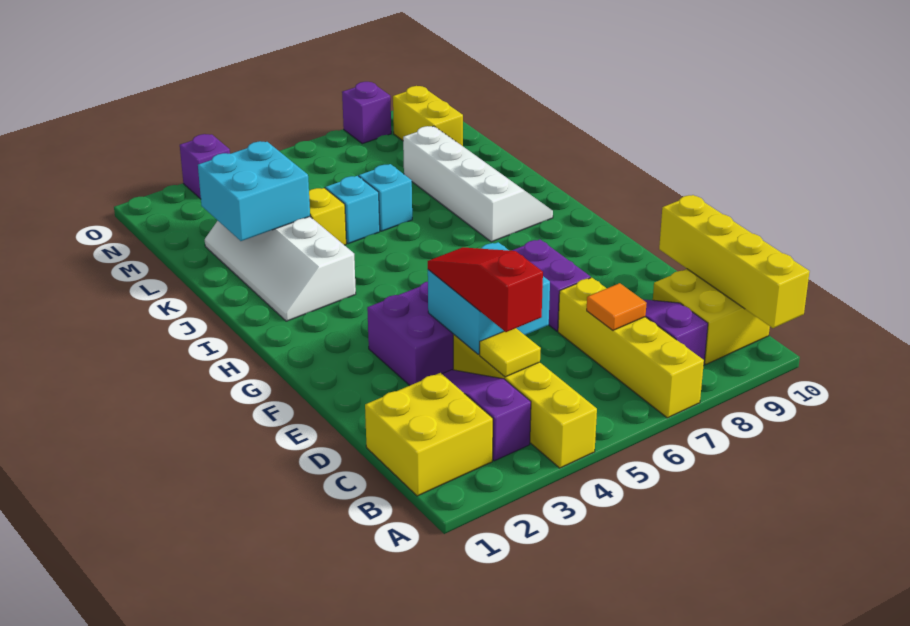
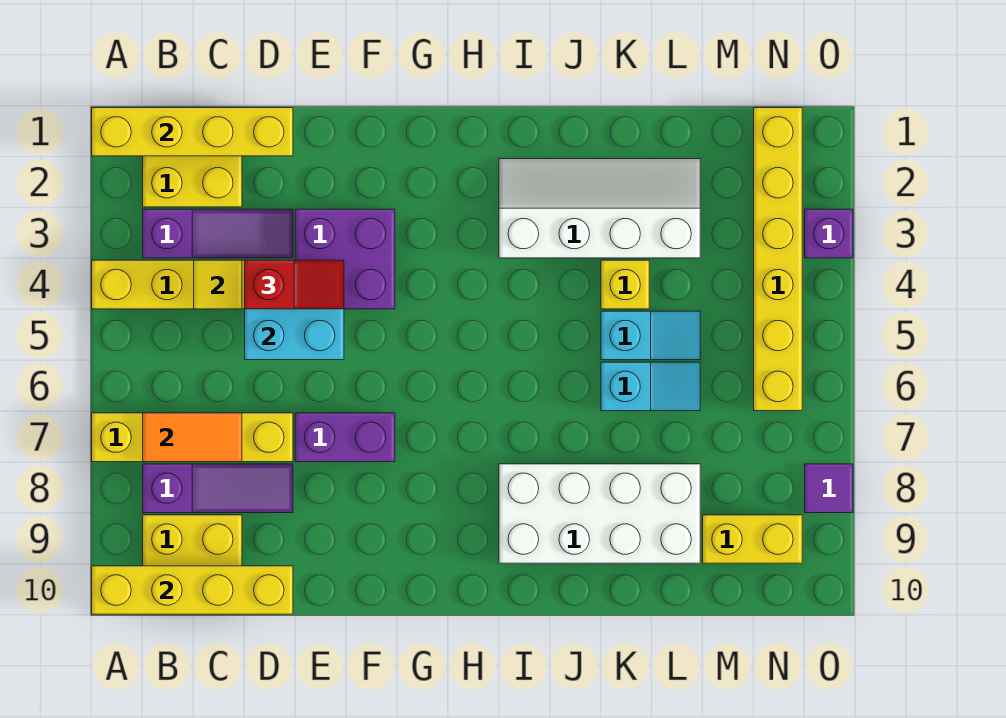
none -> yellow brick A1:D1 level 2
red slope C4:E4 level 3 top C -> red slope D4:E4 level 3 top D
orange tile C7 level 2 -> orange tile B7:C7 level 2
white slope I8:L9 level 1 top 8 -> white brick I8:L9 level 1
cyan brick K2:L3 level 2 -> none
none -> yellow brick N1:N6 level 1
purple brick O8 level 1 -> purple tile O8 level 1

